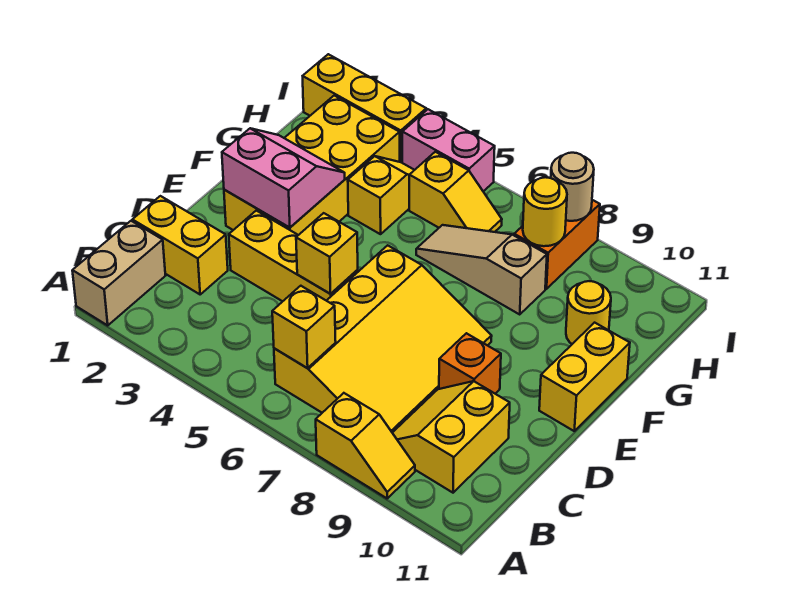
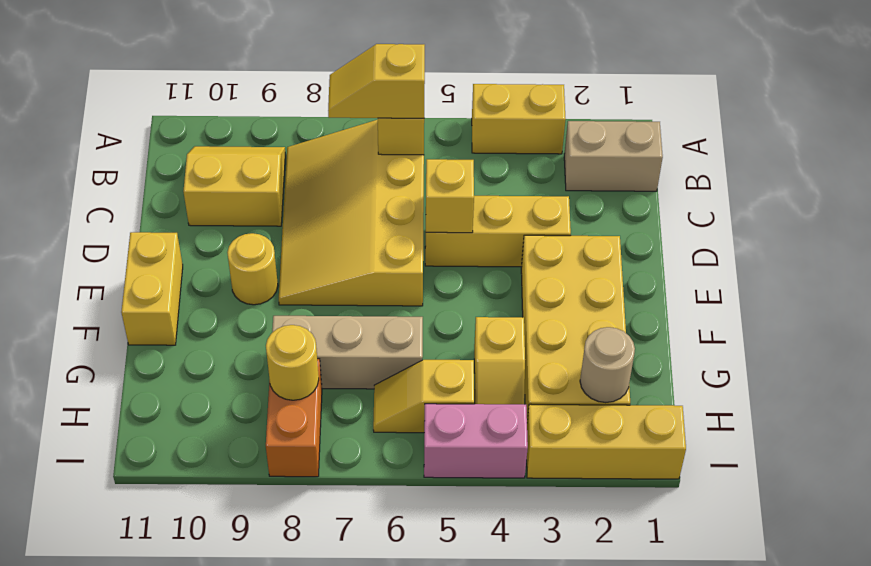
tan brick A1:B1 level 1 -> tan brick B1:B2 level 1
yellow slope A8:A9 level 1 top 8 -> yellow slope B6:B7 level 3 top 6
yellow slope B9:C10 level 1 top 10 -> yellow slope B9:C10 level 1 top C
yellow brick C1:C2 level 1 -> yellow brick A3:A4 level 1
orange brick D9 level 1 -> none
pink slope E2:F3 level 2 top E -> none
tan slope G6:G8 level 1 top 8 -> tan brick G6:G8 level 1
yellow round brick G10 level 1 -> yellow round brick E9 level 1
tan round brick I8 level 2 -> tan round brick H2 level 2

